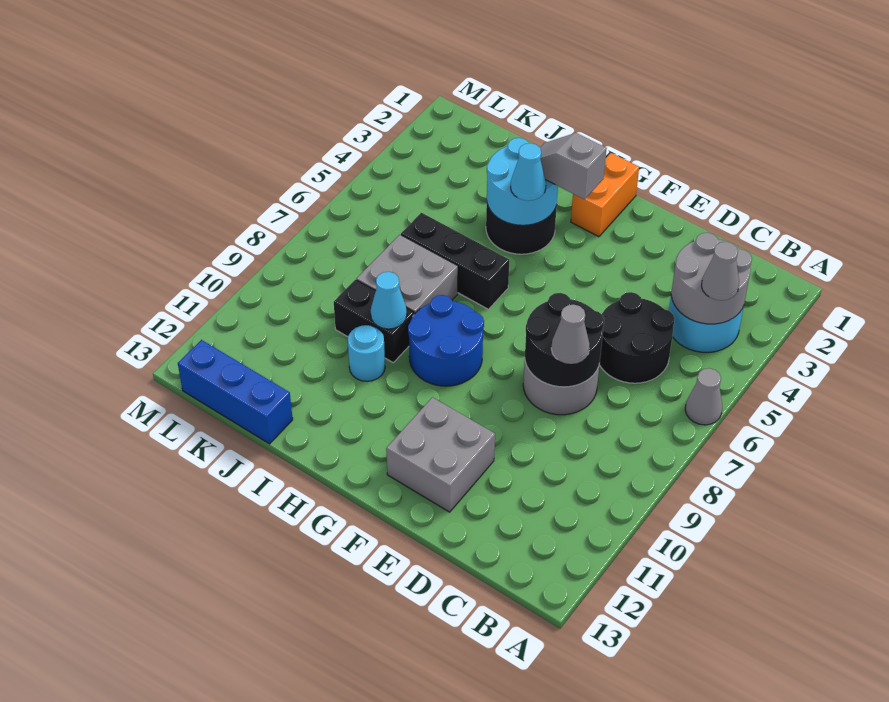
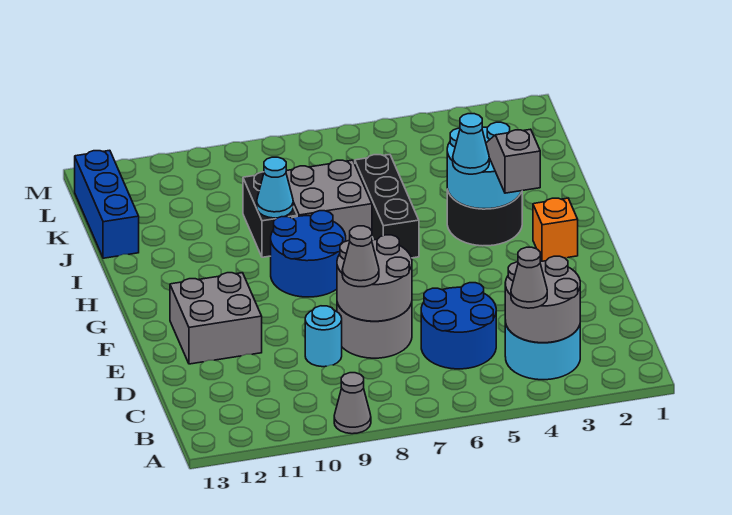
grey cone A6 level 1 -> grey cone A9 level 1
black round brick C5:D6 level 1 -> blue round brick C5:D6 level 1
black round brick D7:E8 level 2 -> grey round brick D7:E8 level 2
orange brick G1:G2 level 1 -> orange brick G2 level 1
cyan round brick I10 level 1 -> cyan round brick D9 level 1

